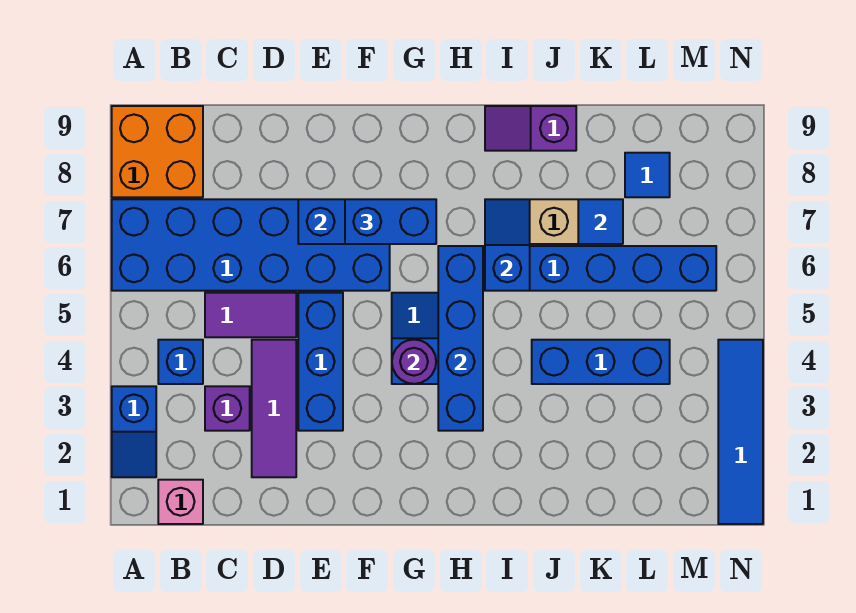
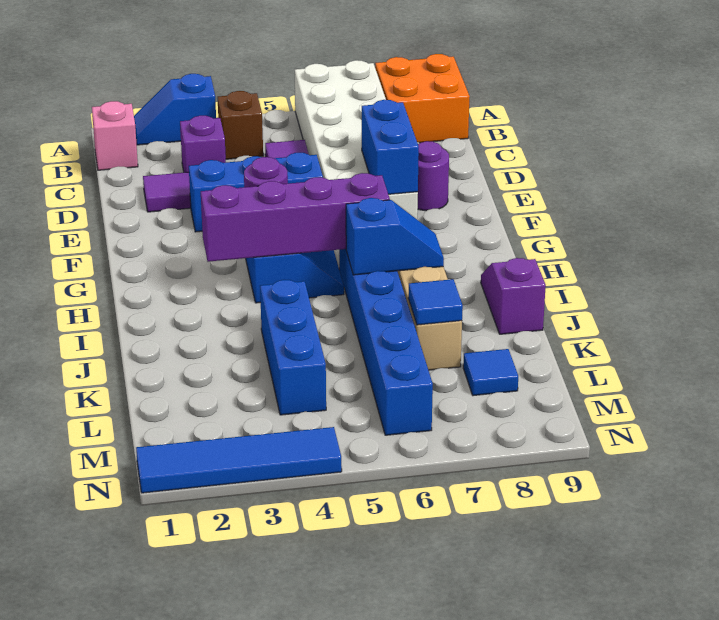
blue brick A6:F7 level 1 -> white brick A6:F7 level 1
blue brick B4 level 1 -> brown brick B4 level 1
none -> purple round brick E8 level 1
blue brick F7:G7 level 3 -> none
blue brick H3:H6 level 2 -> purple brick H3:H6 level 2

